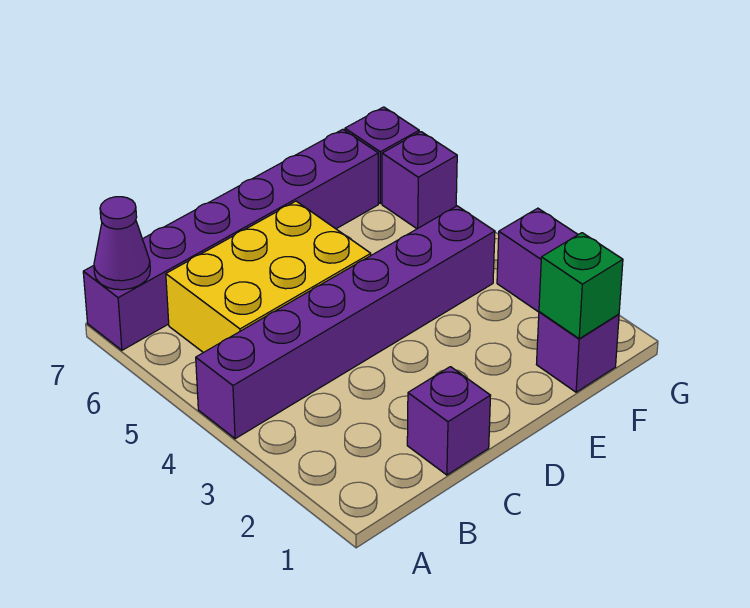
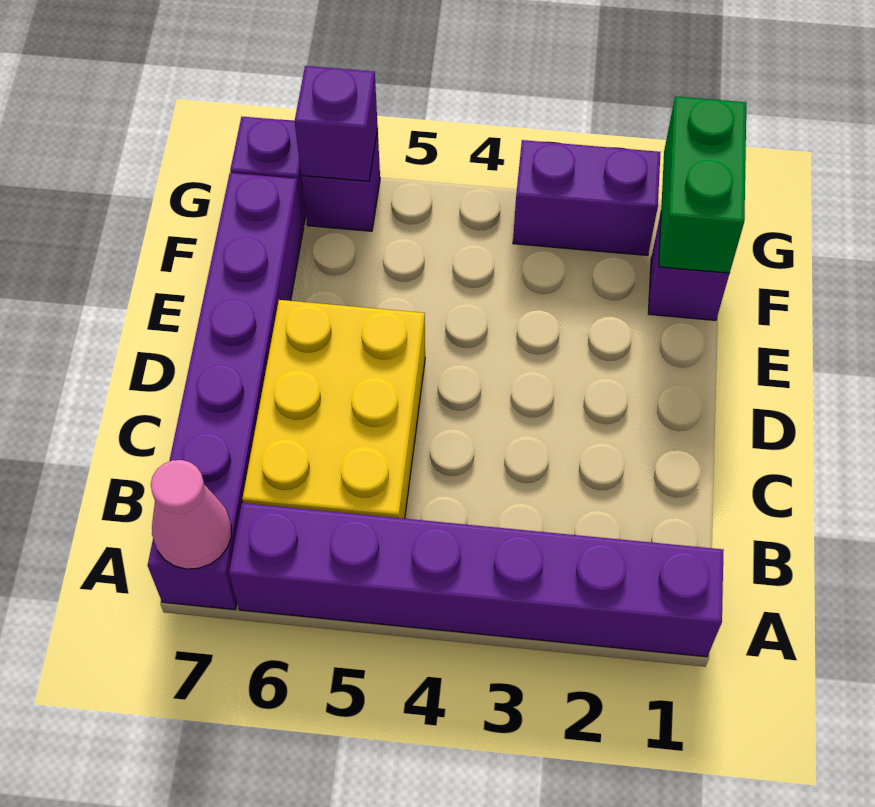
purple brick A4:F4 level 1 -> purple brick A1:A6 level 1
purple cone A7 level 2 -> pink cone A7 level 2
purple brick C1 level 1 -> purple brick G6 level 2
green brick F1 level 2 -> green brick F1:G1 level 2

